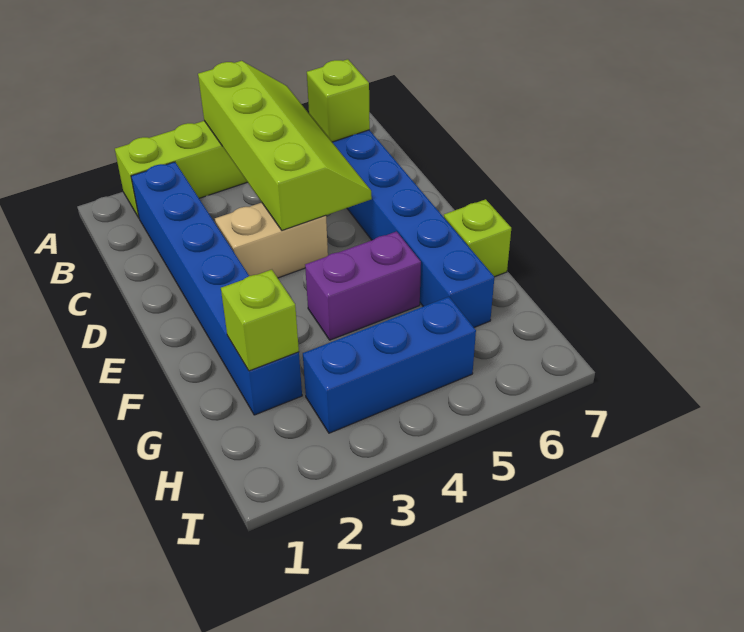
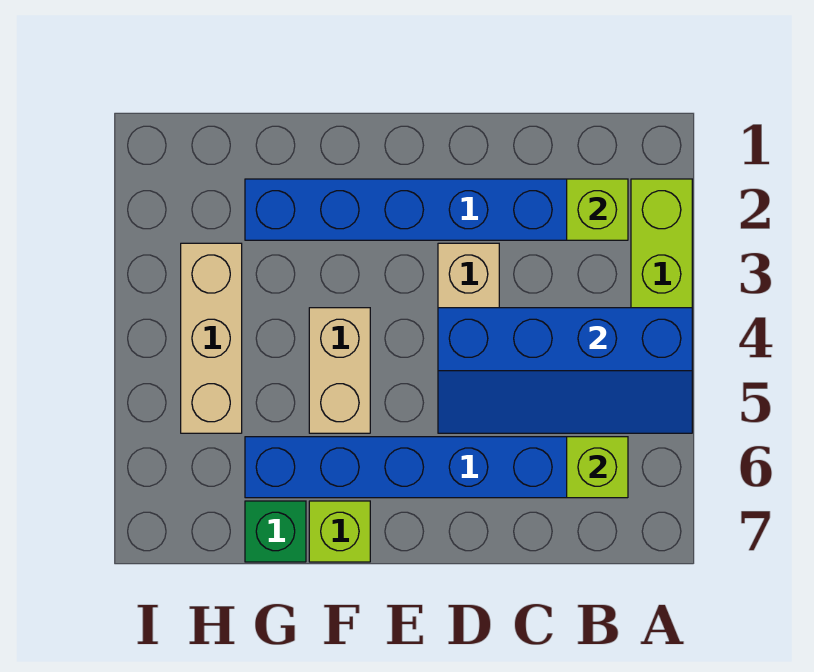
lime slope A4:D5 level 2 top 4 -> blue slope A4:D5 level 2 top 4
purple brick F4:F5 level 1 -> tan brick F4:F5 level 1
lime brick G2 level 2 -> lime brick B2 level 2
none -> green brick G7 level 1
blue brick H3:H5 level 1 -> tan brick H3:H5 level 1

